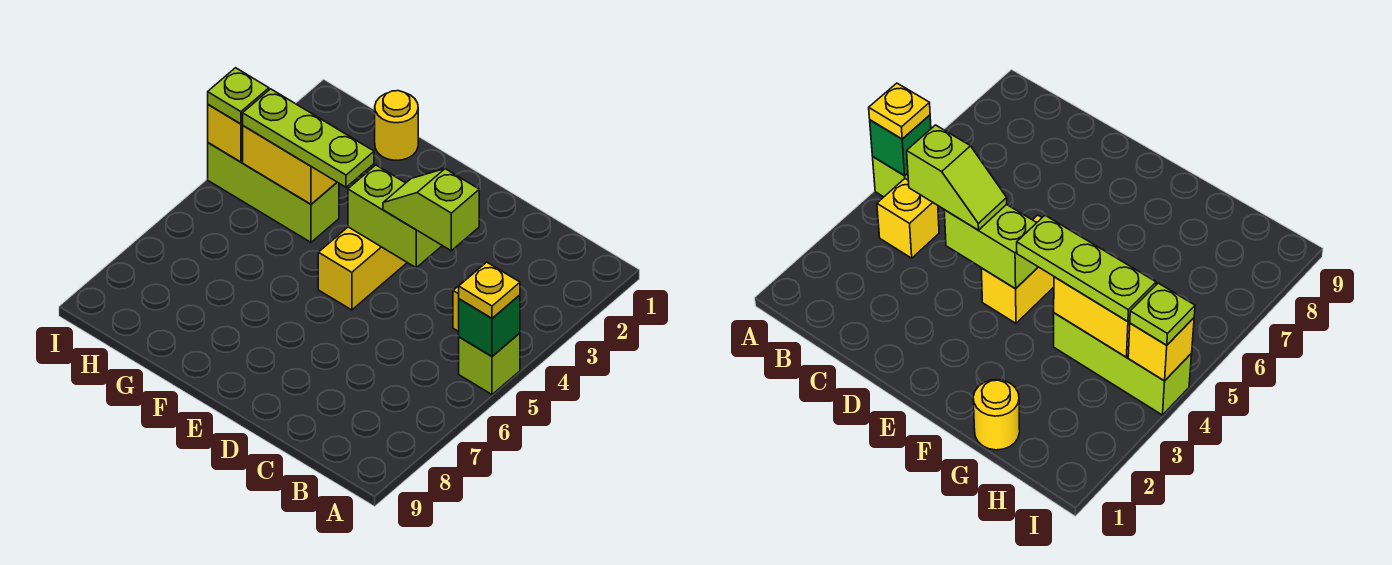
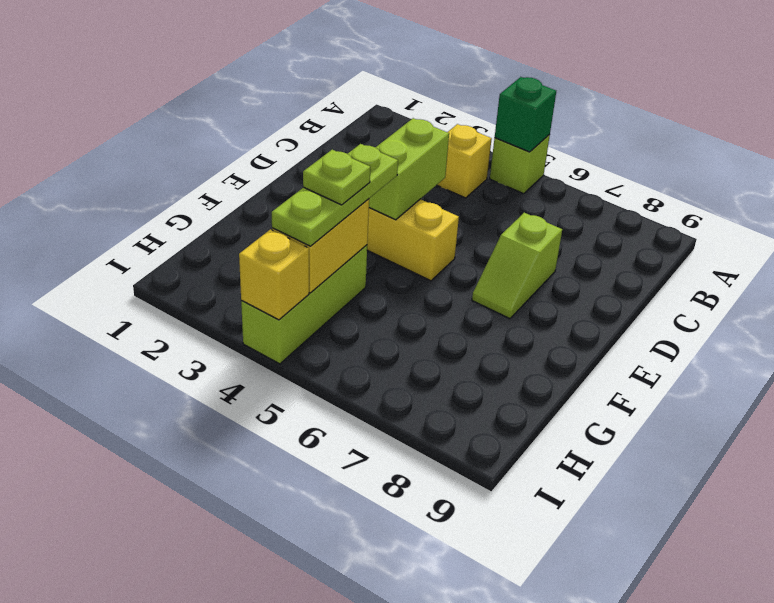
yellow plate A5 level 3 -> none
lime slope C4:D4 level 3 top C -> lime slope D7:E7 level 1 top D
yellow round brick G1 level 1 -> none
lime plate I4 level 3 -> lime plate G4 level 4

